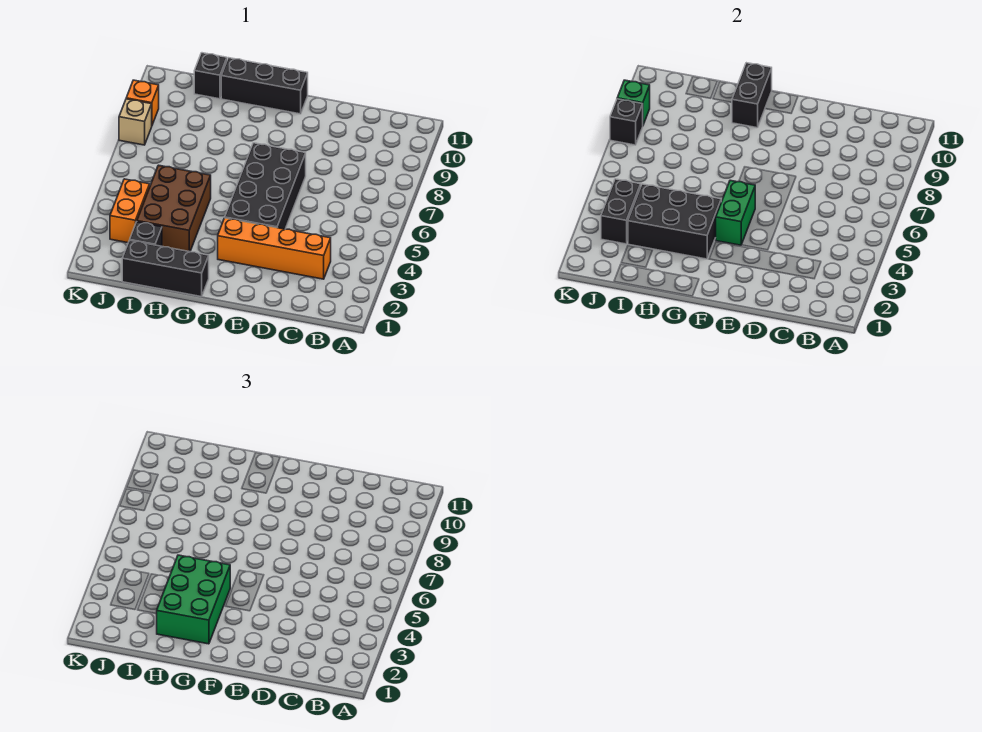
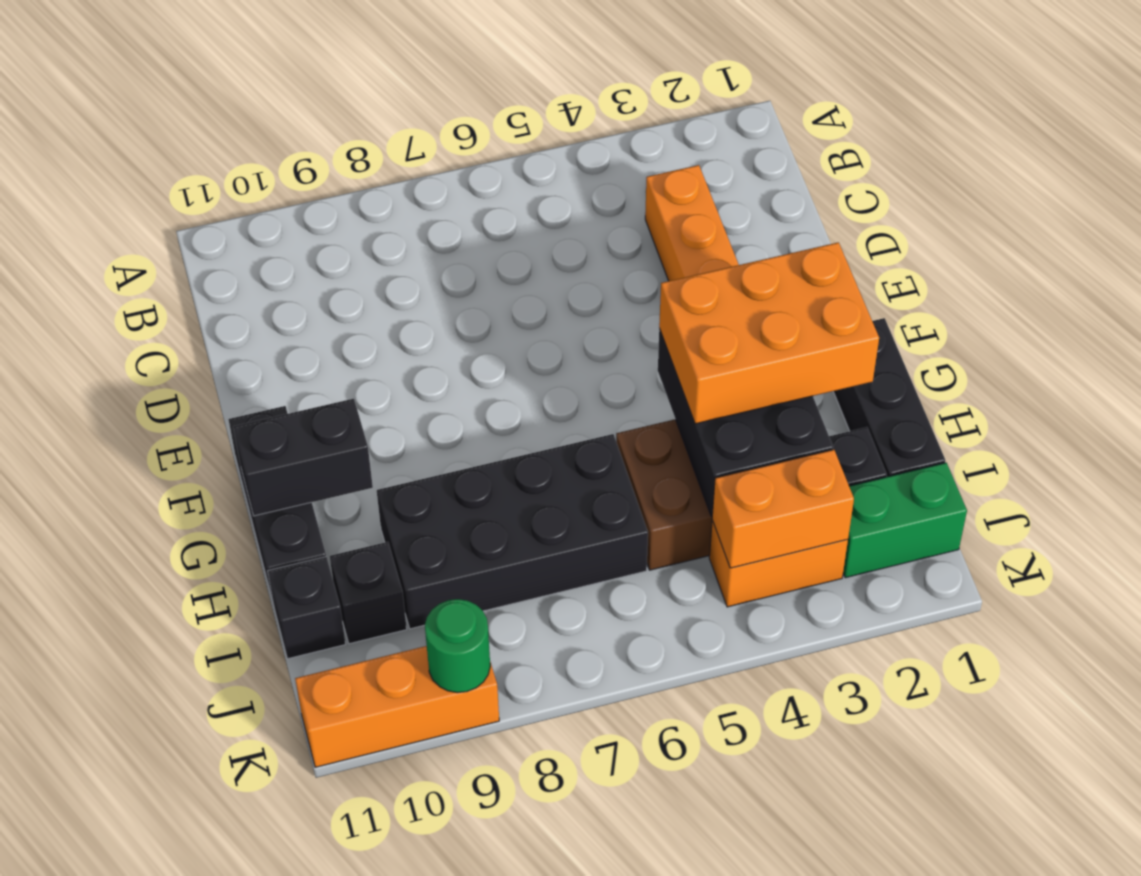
black brick E4:F7 level 1 -> black brick H6:I9 level 1
green brick F4:F5 level 2 -> green brick J1:J2 level 1
green brick G2:H4 level 3 -> orange brick G2:H4 level 3
black brick J3:J4 level 2 -> orange brick J3:J4 level 2
tan brick K8 level 1 -> none
black brick K8 level 2 -> black brick I10 level 1
orange brick K9 level 1 -> orange brick K9:K11 level 1
green brick K9 level 2 -> green round brick K9 level 2

